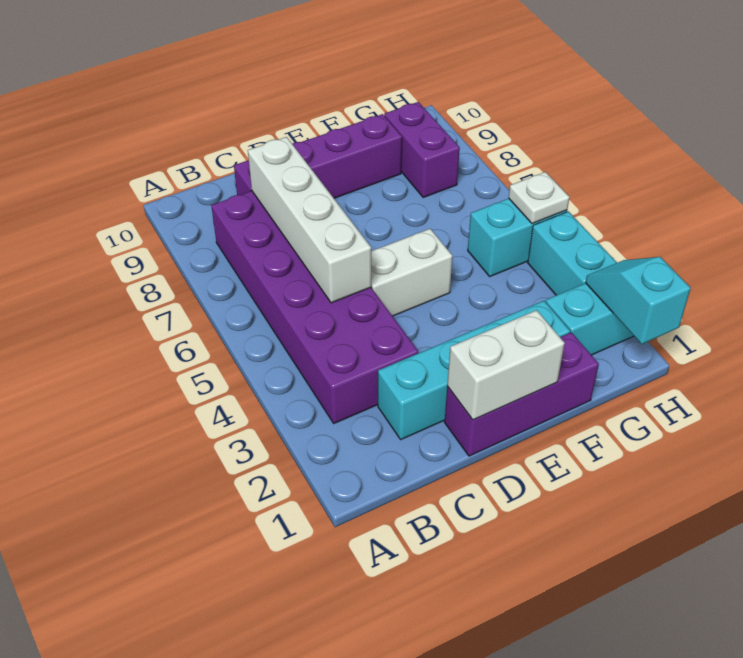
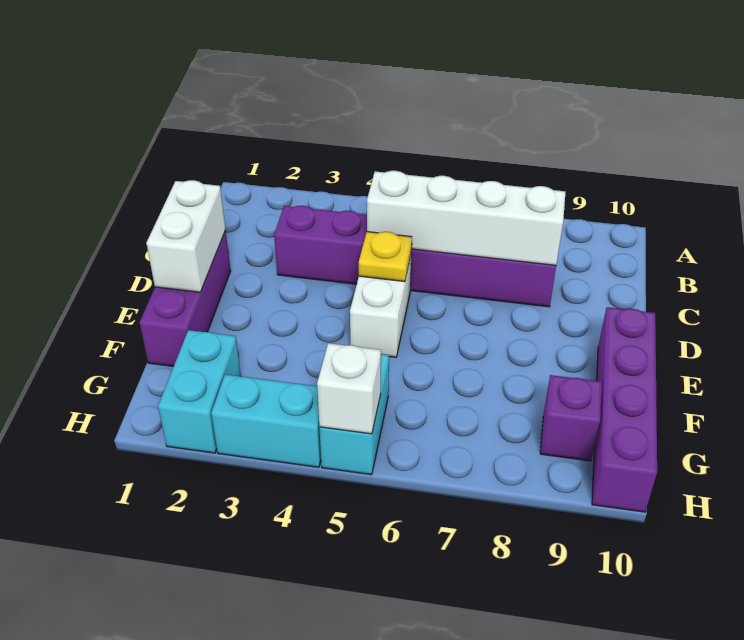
purple brick B3:C8 level 1 -> purple brick C3:C8 level 1
cyan brick C2:F2 level 1 -> none
purple brick C9:F9 level 1 -> purple brick E10:H10 level 1
none -> yellow plate D5 level 2
purple brick G8:G9 level 1 -> purple brick G9 level 1
cyan slope H1:H2 level 2 top 1 -> none
white plate H5 level 2 -> white brick H5 level 2

